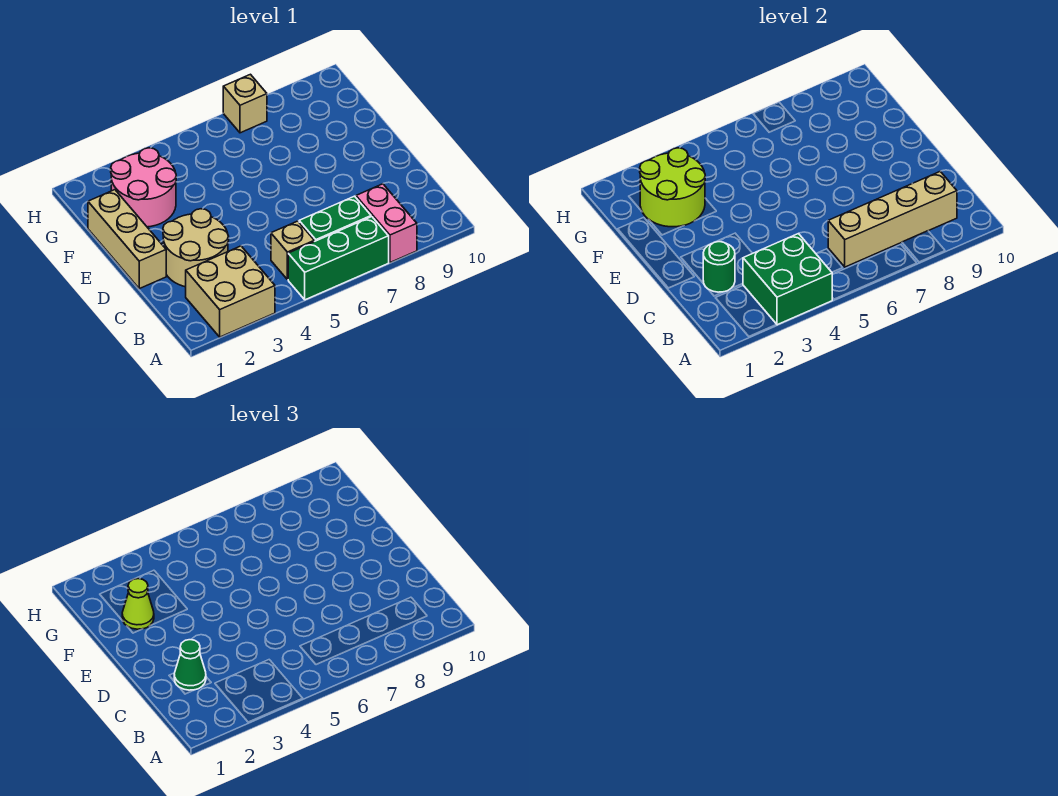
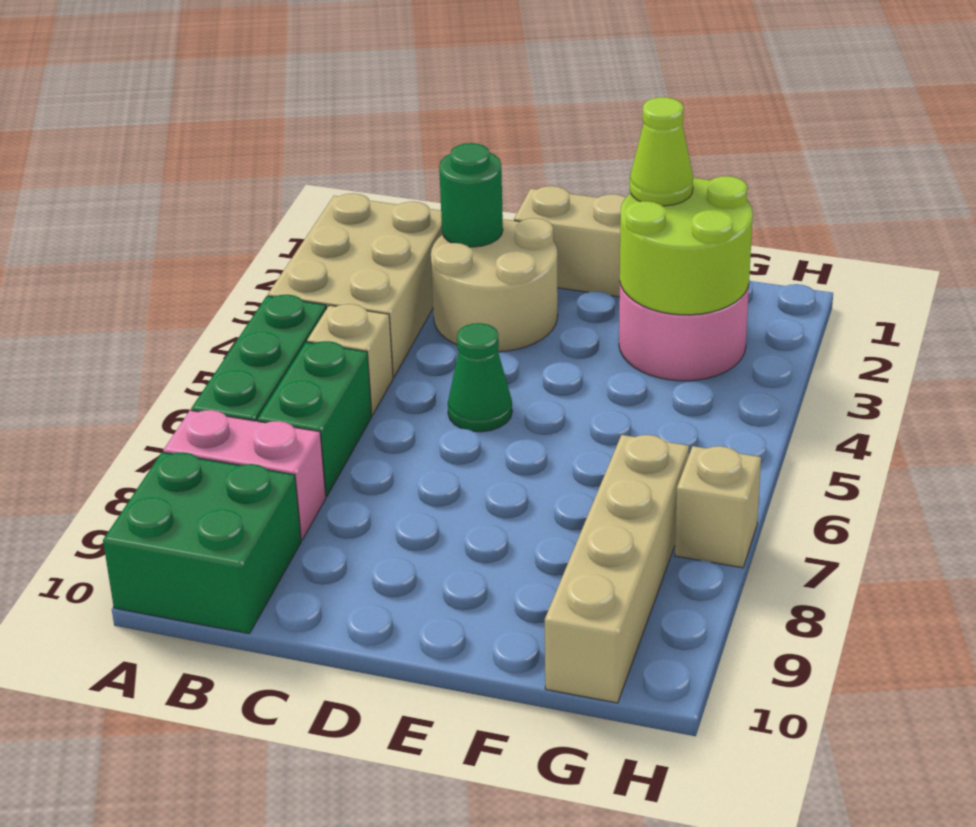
tan brick A2:B3 level 1 -> tan brick A2:B4 level 1
green brick A3:B4 level 2 -> green brick A9:B10 level 1
tan brick B6:B9 level 2 -> tan brick G7:G10 level 1
green cone C2 level 3 -> green cone D5 level 1

